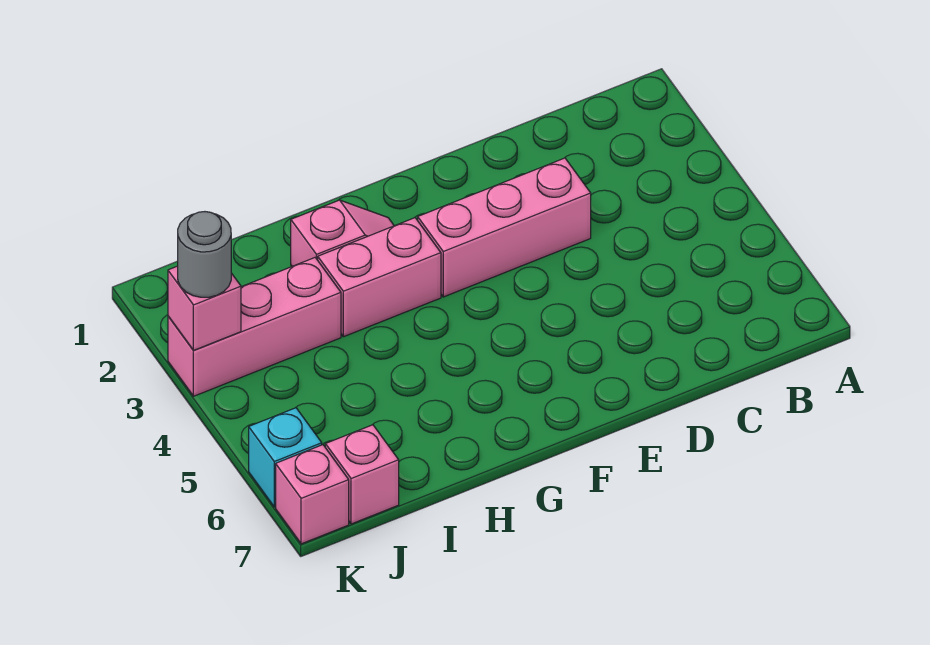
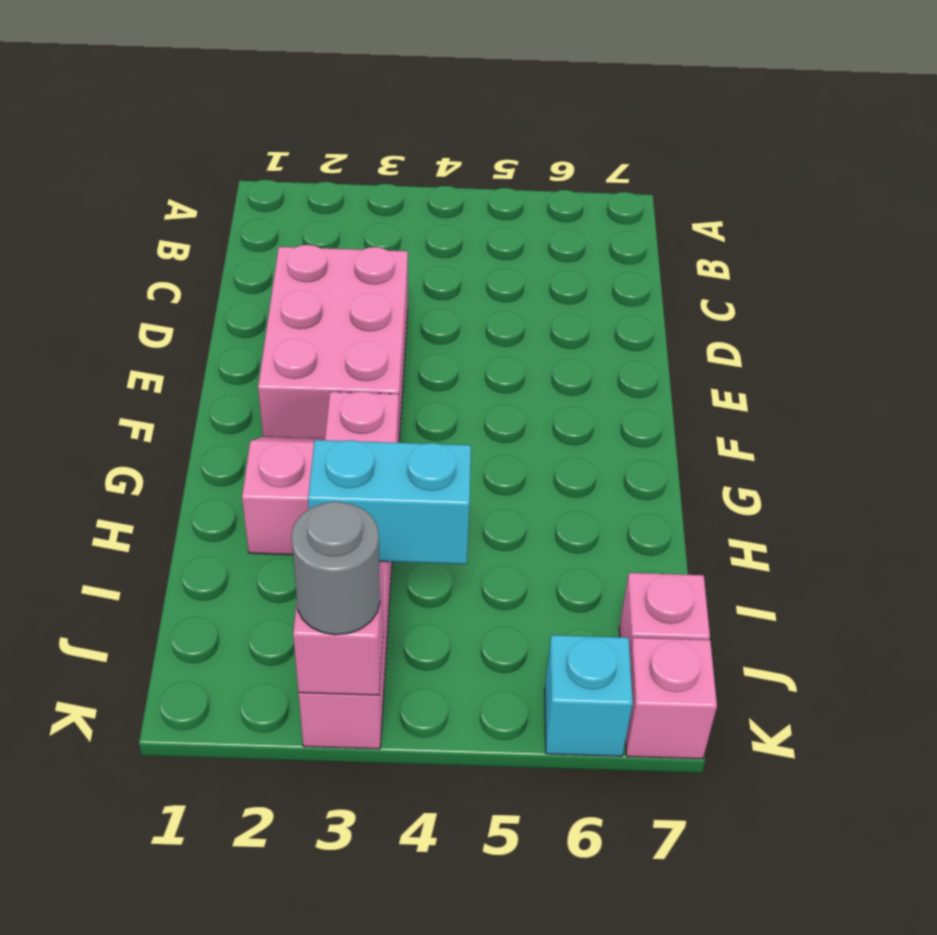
pink brick D3:F3 level 1 -> pink brick D2:F3 level 1
none -> cyan brick I3:I4 level 2

